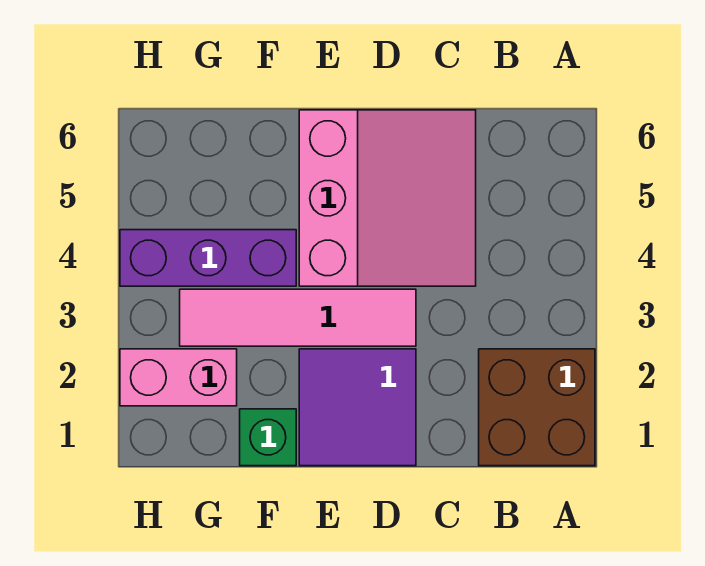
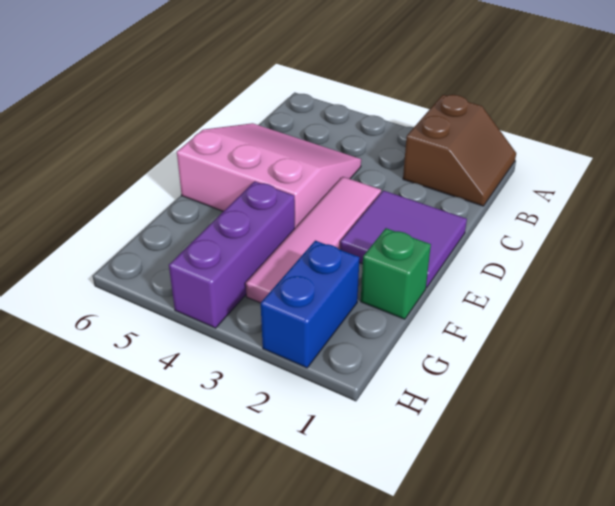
brown brick A1:B2 level 1 -> brown slope A1:B2 level 1 top 2
pink brick G2:H2 level 1 -> blue brick G2:H2 level 1

